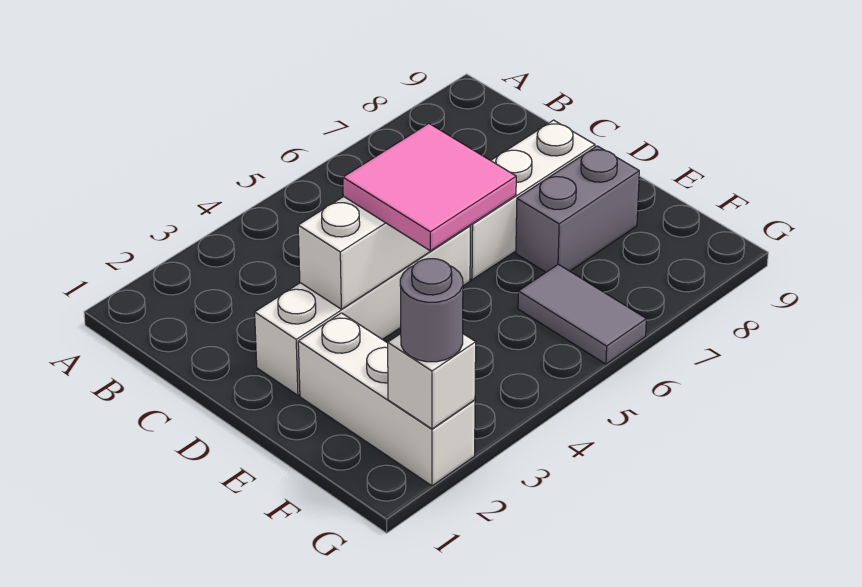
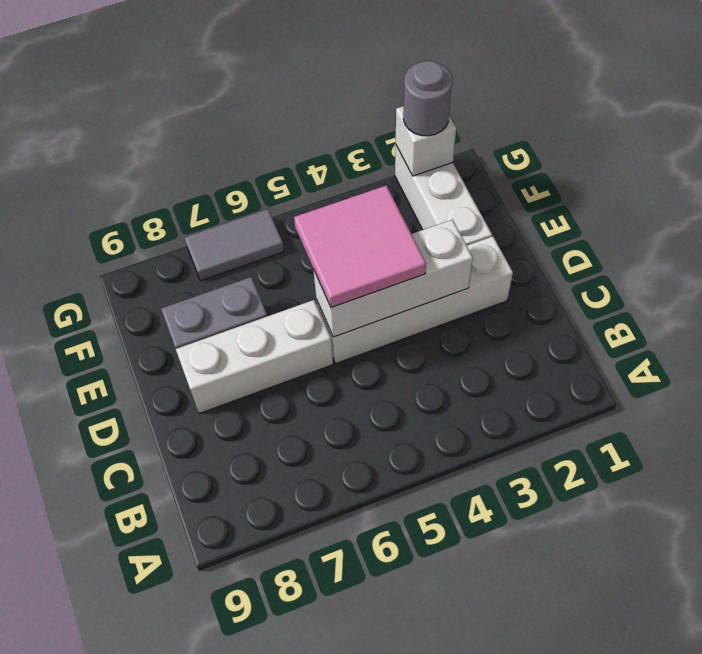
grey tile F6:G6 level 1 -> grey tile G6:G7 level 1

